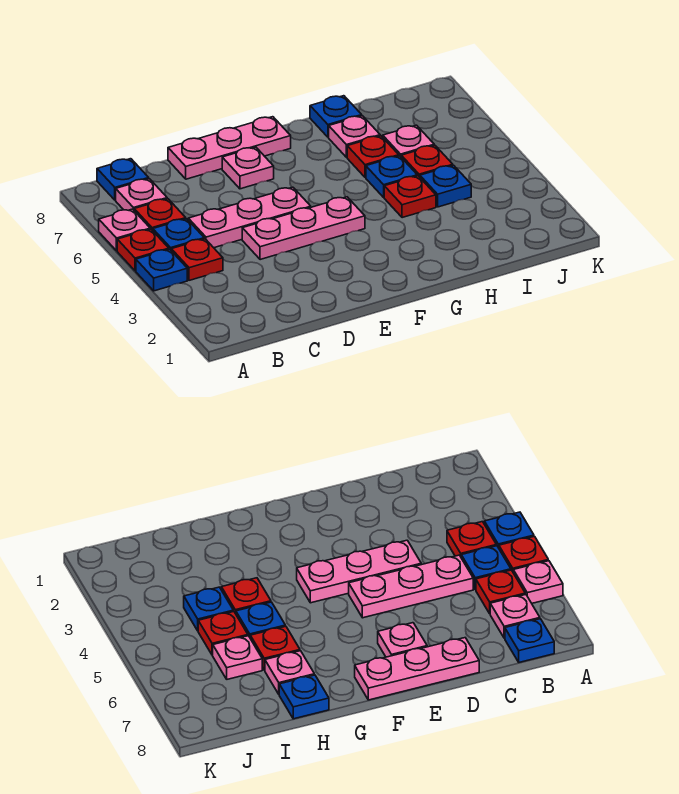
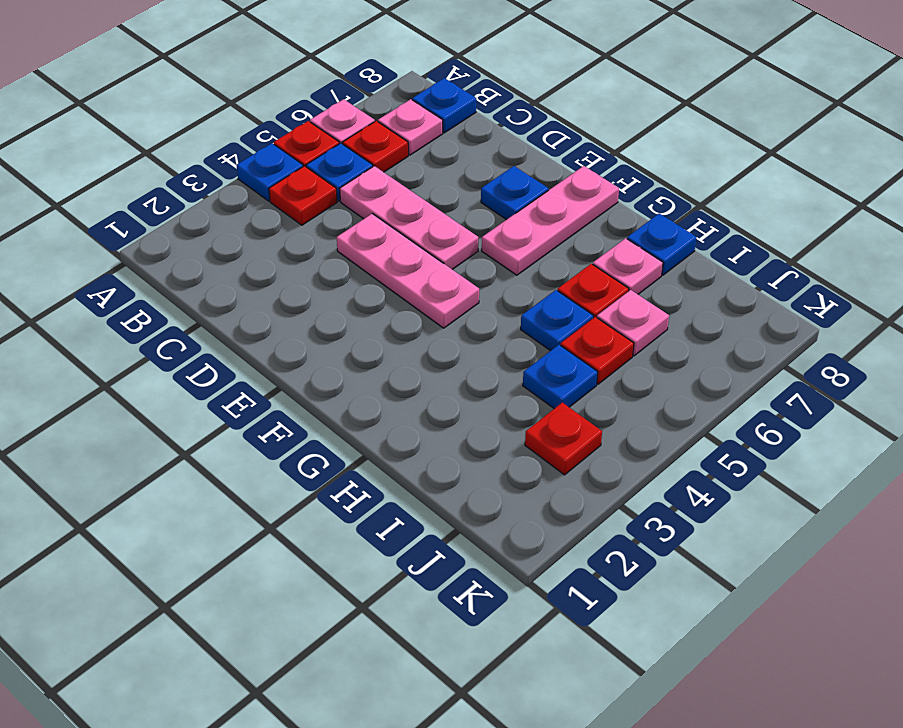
pink plate D8:F8 level 1 -> pink plate F6:F8 level 1
pink plate E7 level 1 -> blue plate E7 level 1
red plate H4 level 1 -> red plate J3 level 1

